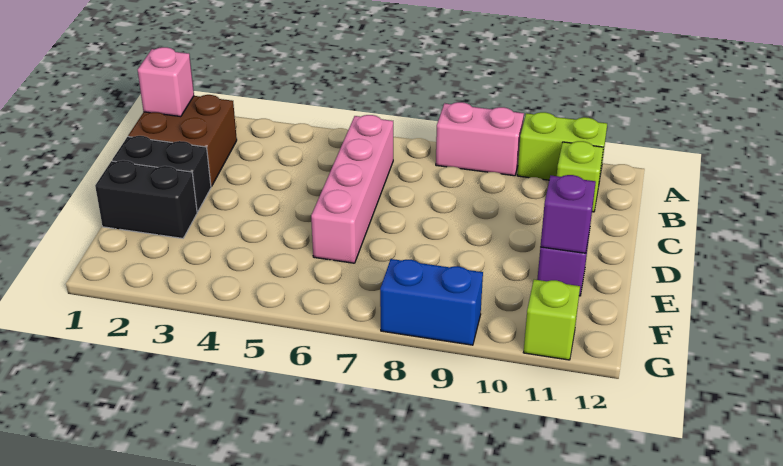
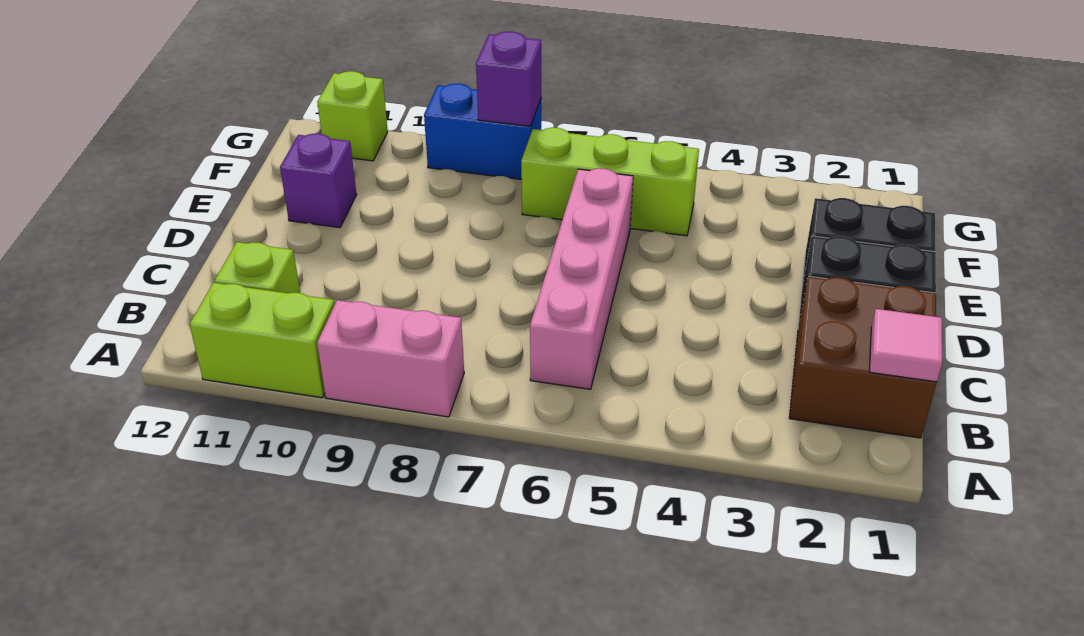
pink brick B1 level 2 -> pink tile B1 level 2
purple brick E11 level 2 -> purple brick G8 level 2
none -> lime brick F5:F7 level 1

